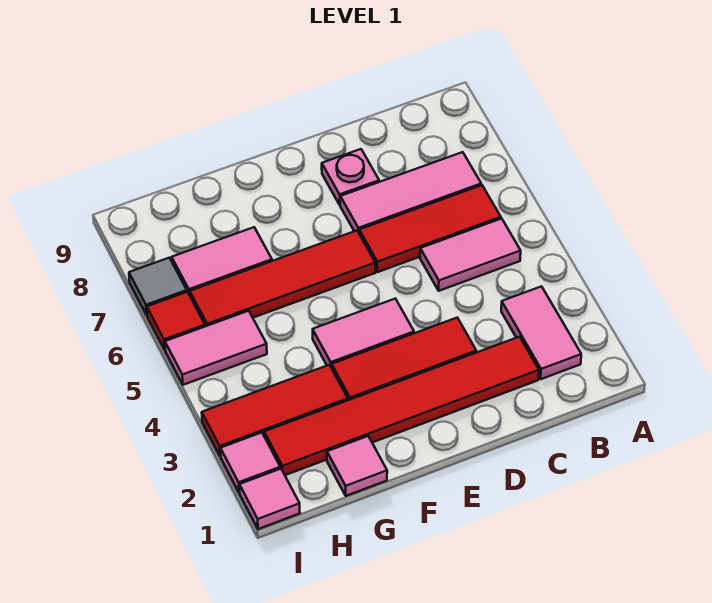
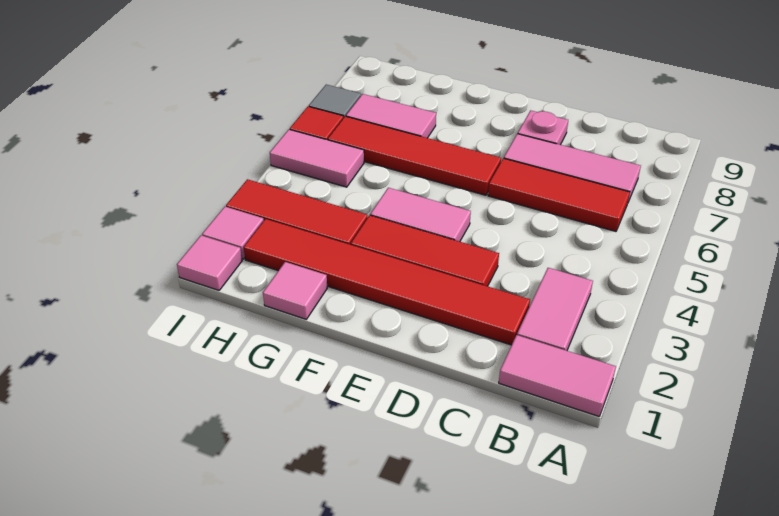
pink tile B5:C5 level 1 -> pink tile A1:B1 level 1

